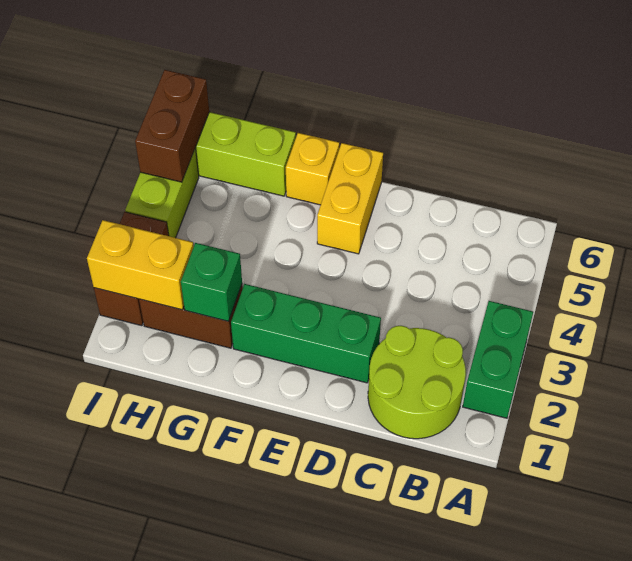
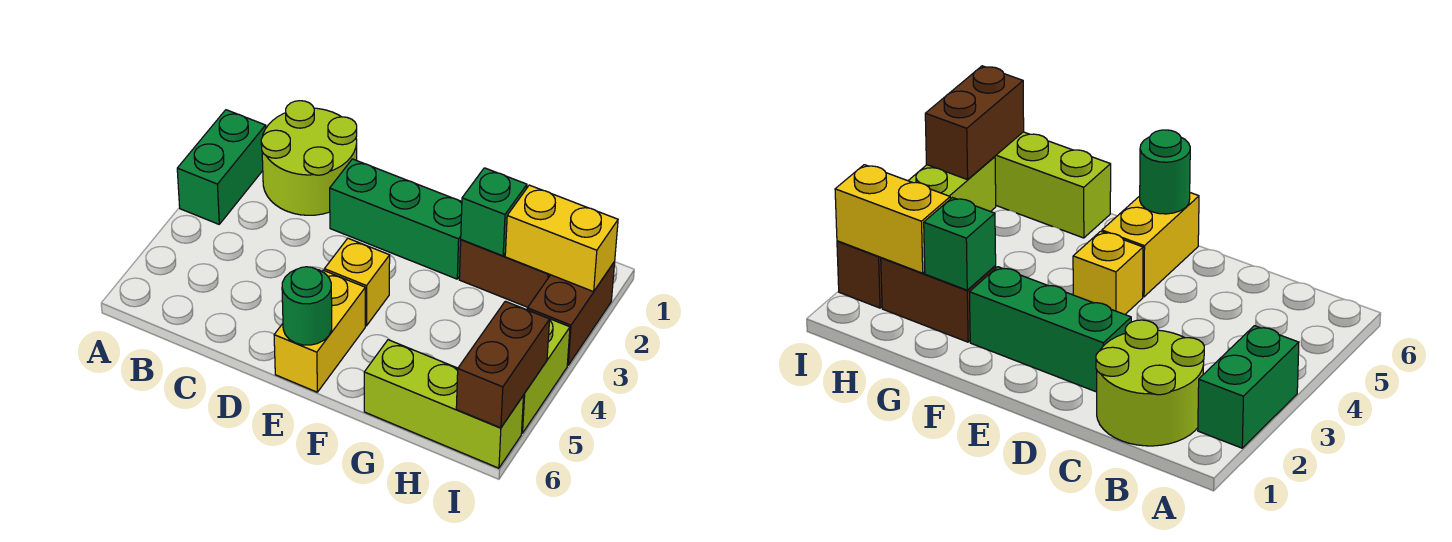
none -> green round brick E6 level 2
yellow brick F6 level 1 -> yellow brick E4 level 1

